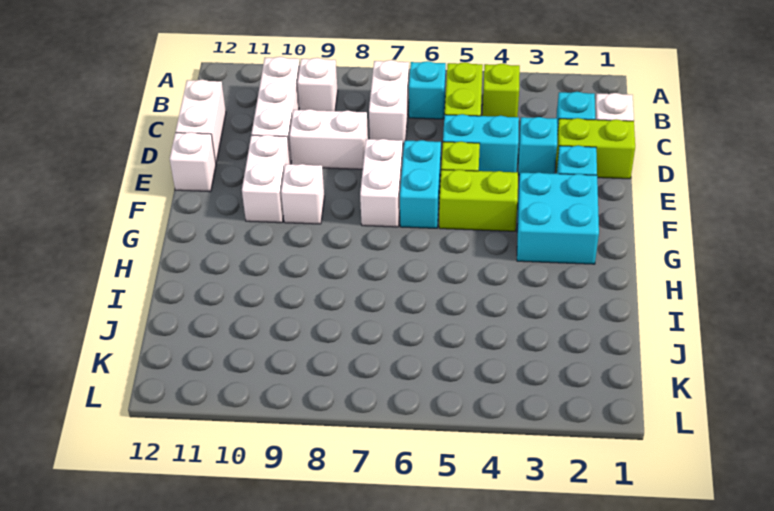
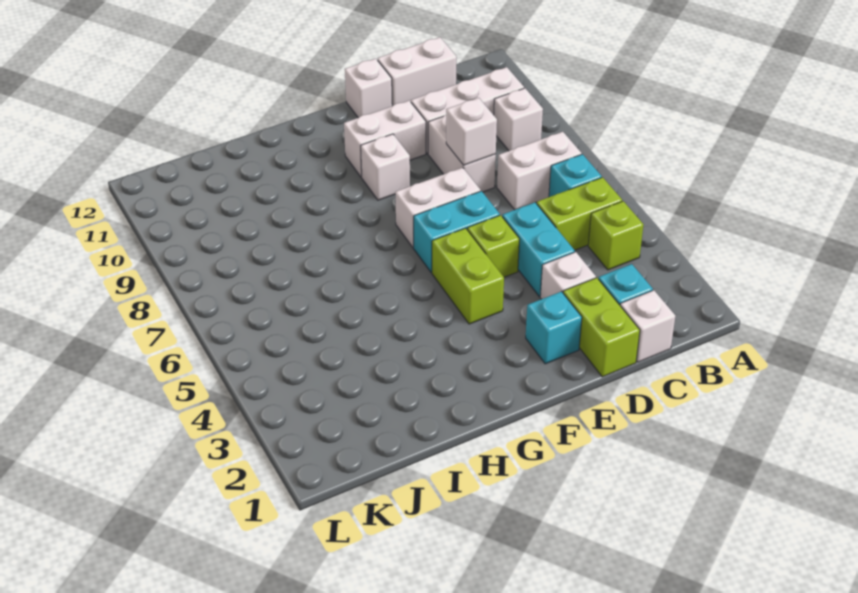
cyan brick D3 level 1 -> white brick D3 level 1
none -> white brick D8 level 2
cyan brick F2:G3 level 1 -> none

